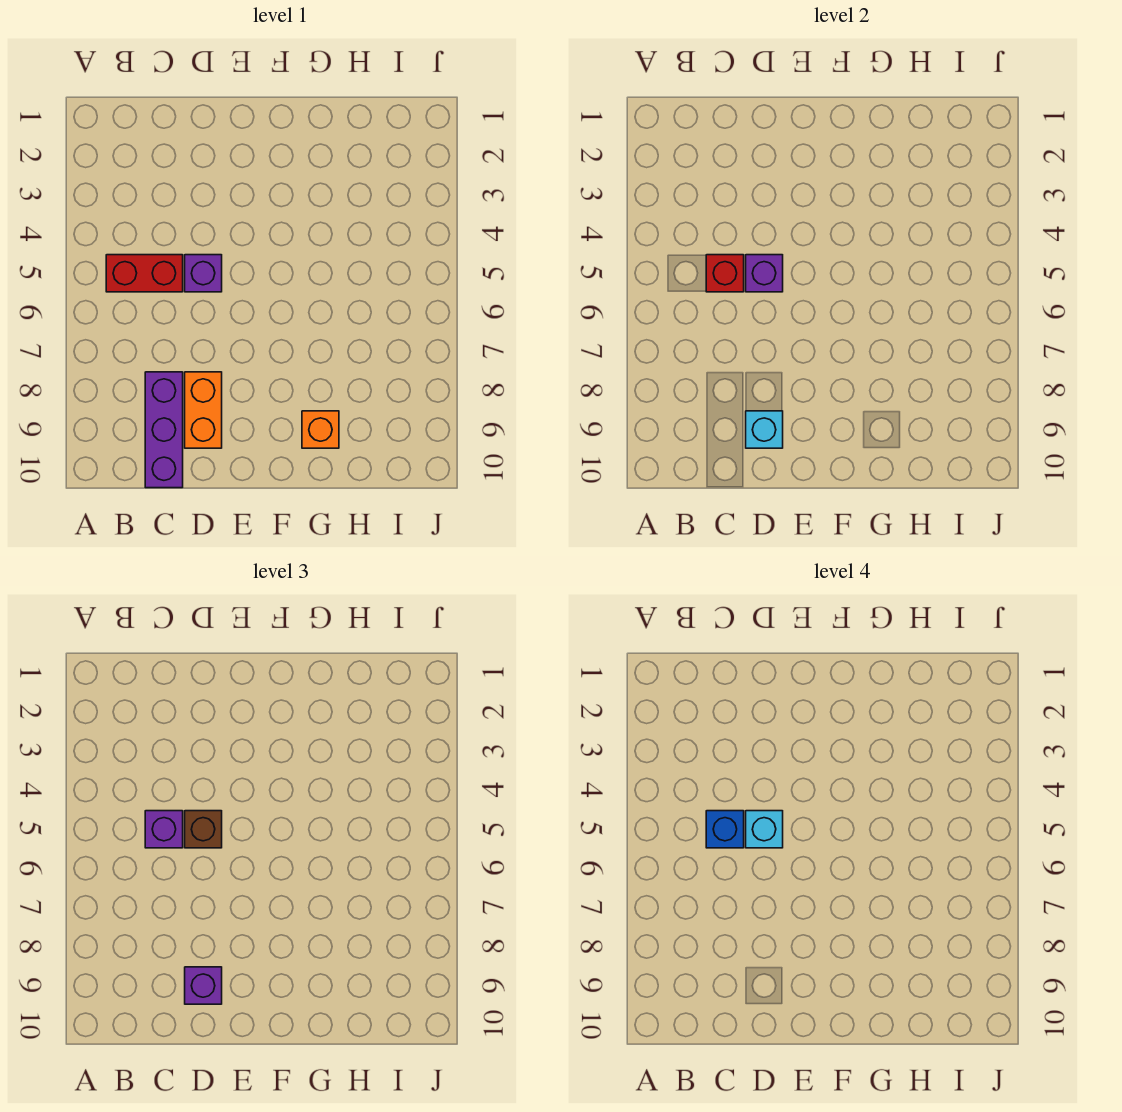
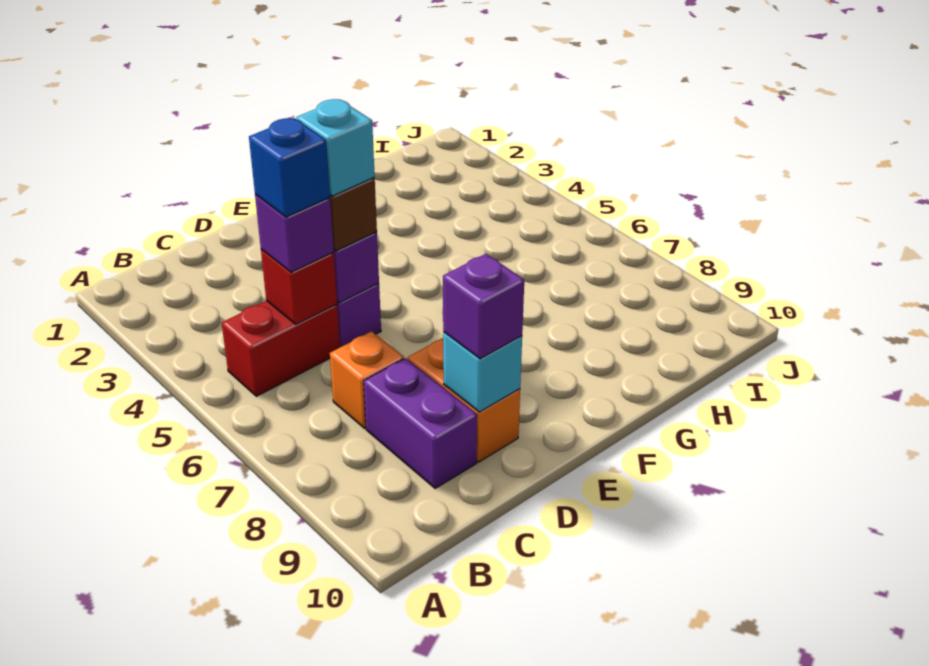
purple brick C8:C10 level 1 -> purple brick C8:C9 level 1
orange brick G9 level 1 -> orange brick C7 level 1

